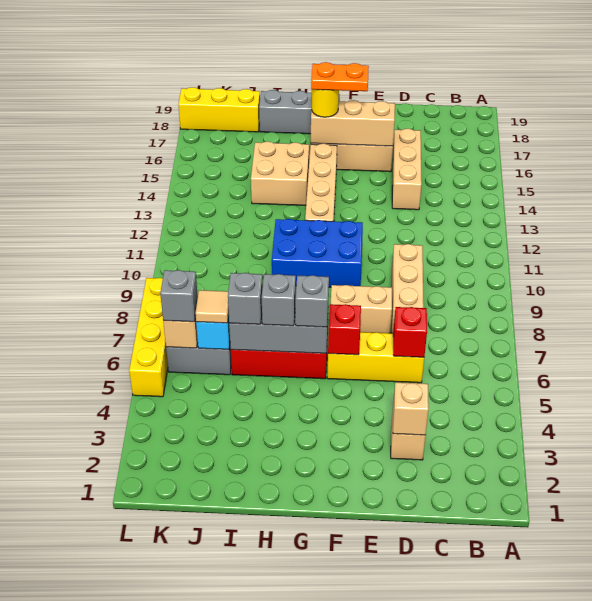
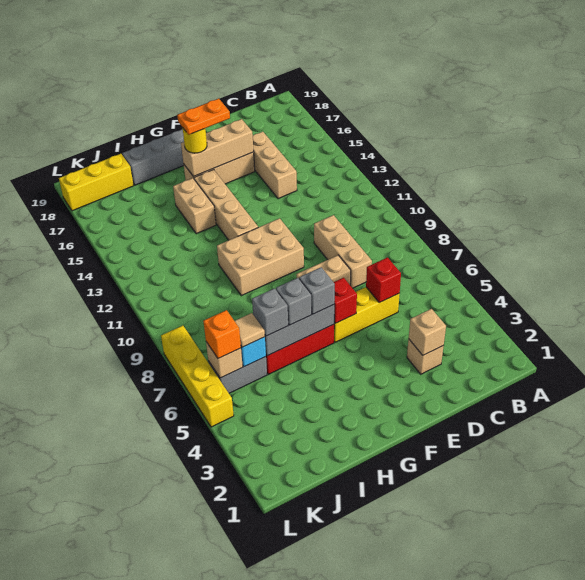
blue brick F10:H11 level 1 -> tan brick F10:H11 level 1
tan brick H14:I15 level 1 -> tan brick H14:H15 level 1
grey brick K6 level 3 -> orange brick K6 level 3

